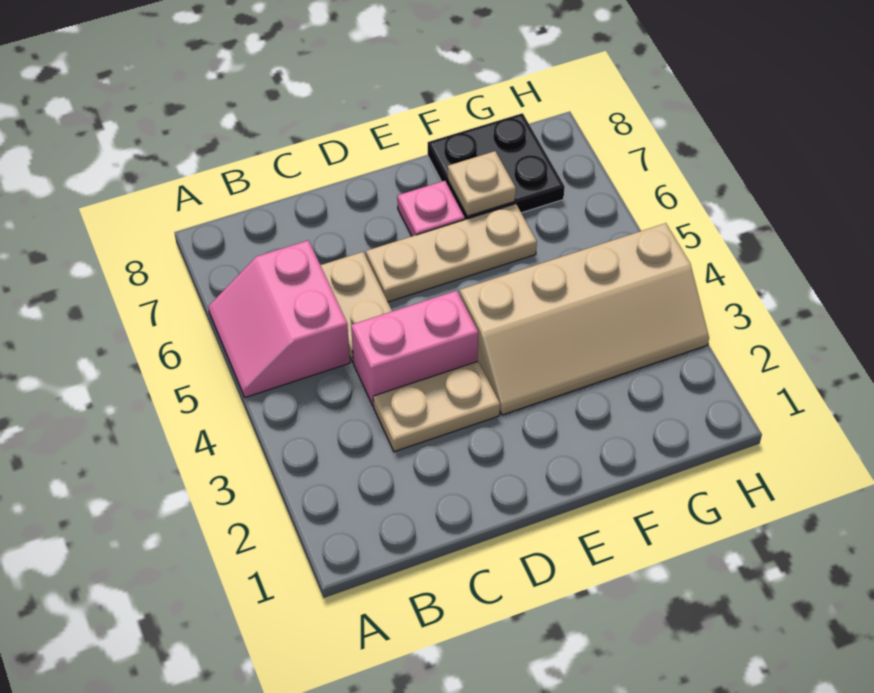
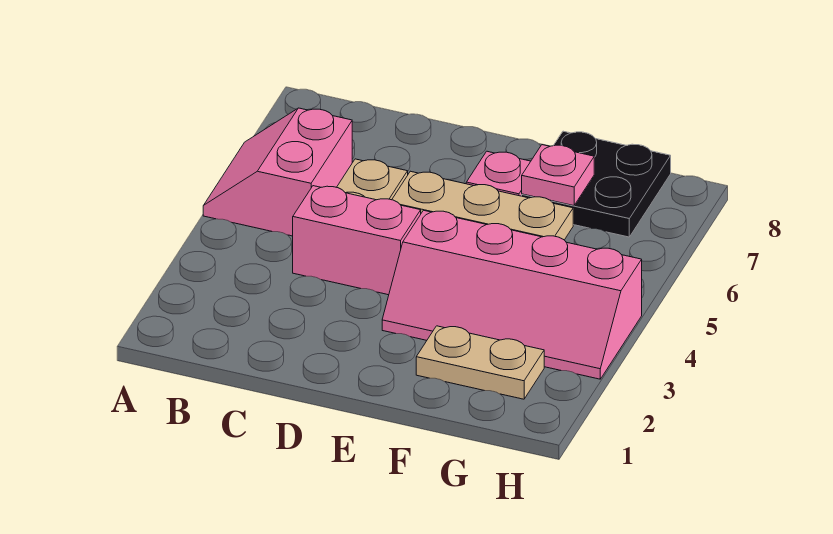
tan plate C3:D3 level 1 -> tan plate F2:G2 level 1
tan slope E3:H4 level 1 top 4 -> pink slope E3:H4 level 1 top 4
tan plate F7 level 2 -> pink plate F7 level 2

